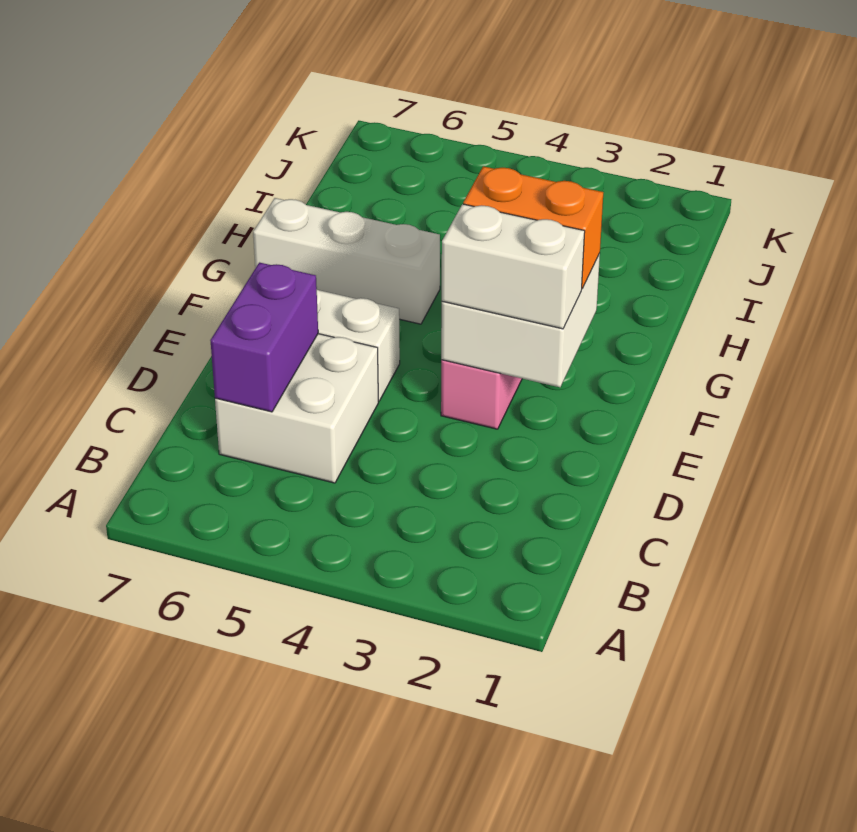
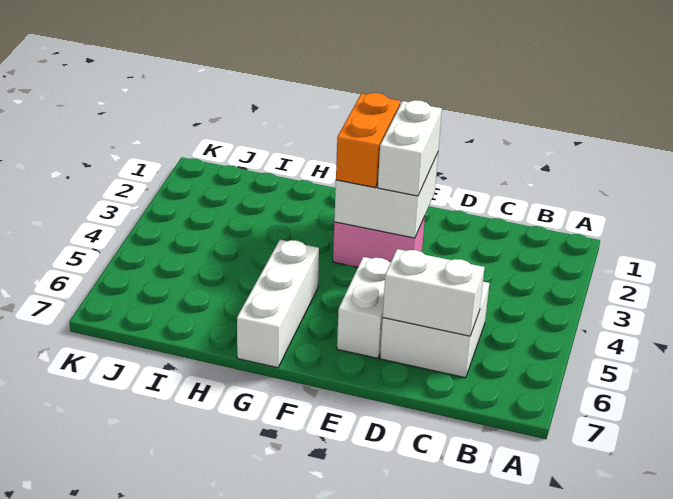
purple brick C6:D6 level 2 -> white brick C6:D6 level 2

